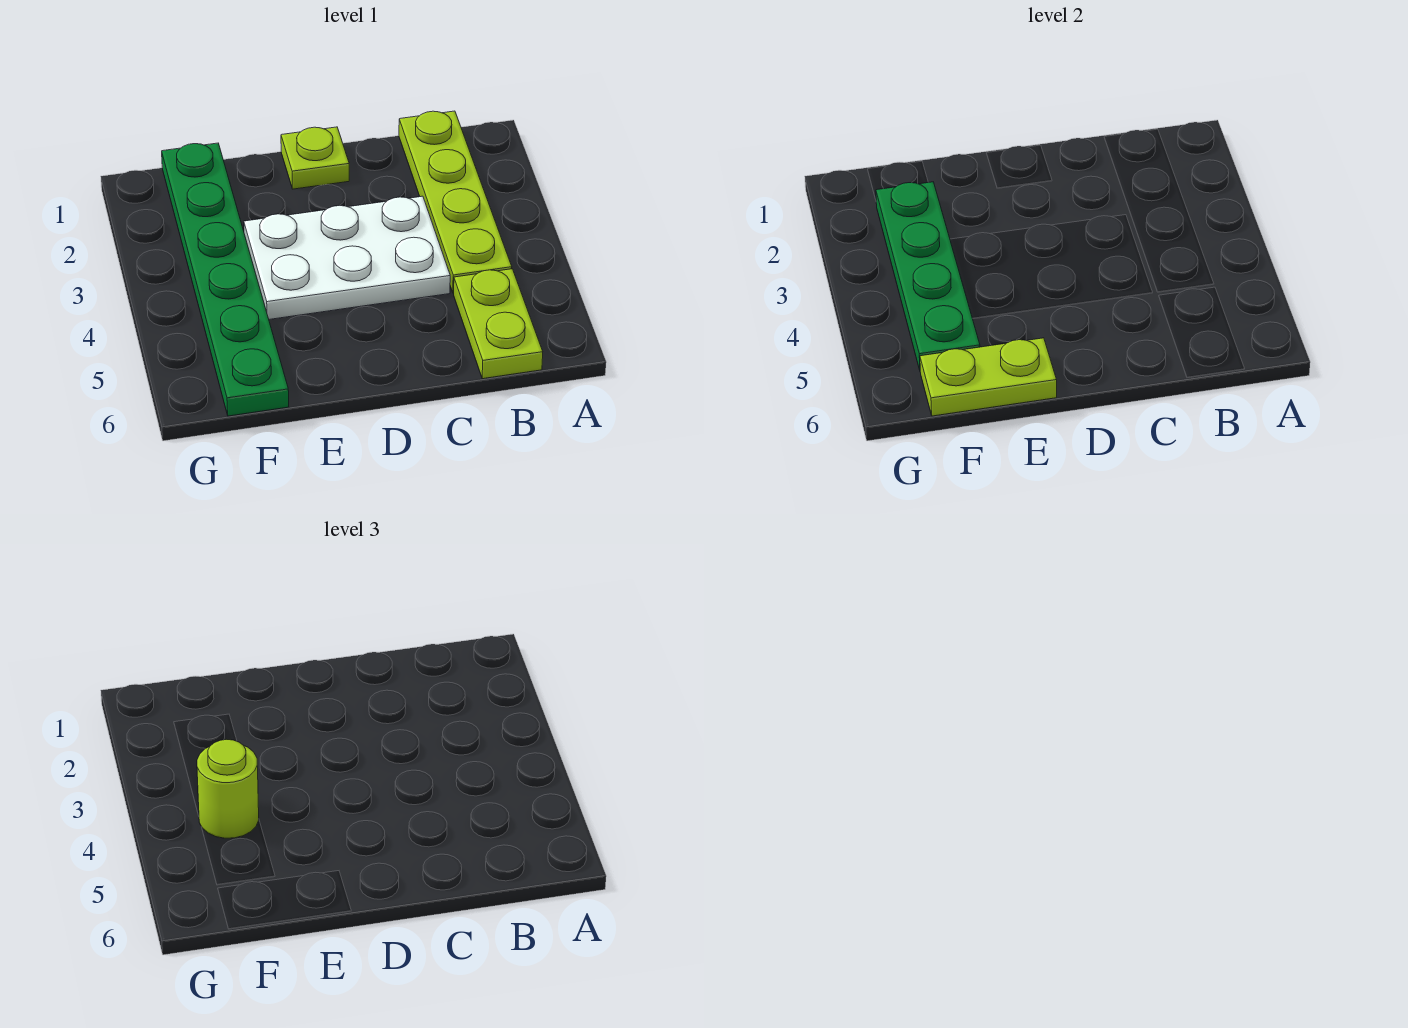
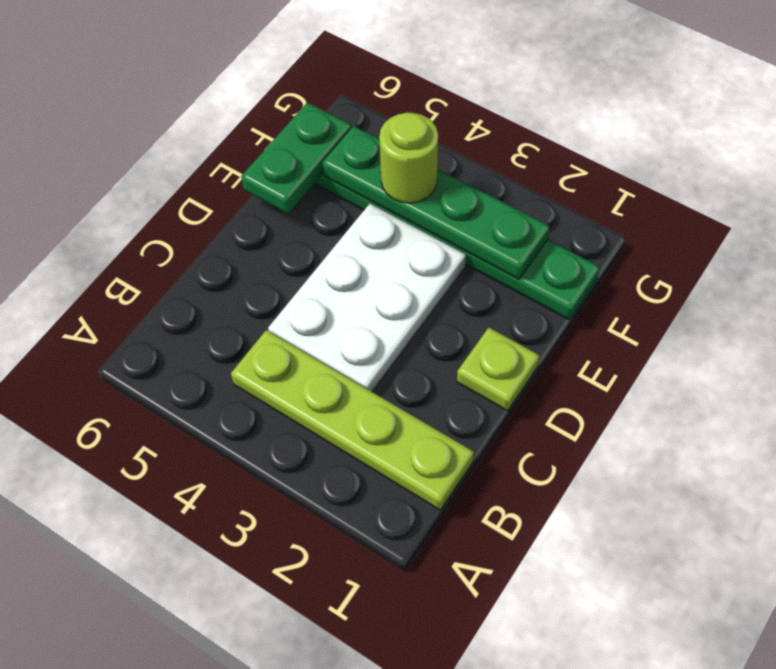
lime plate B5:B6 level 1 -> none
lime plate E6:F6 level 2 -> green plate E6:F6 level 2

